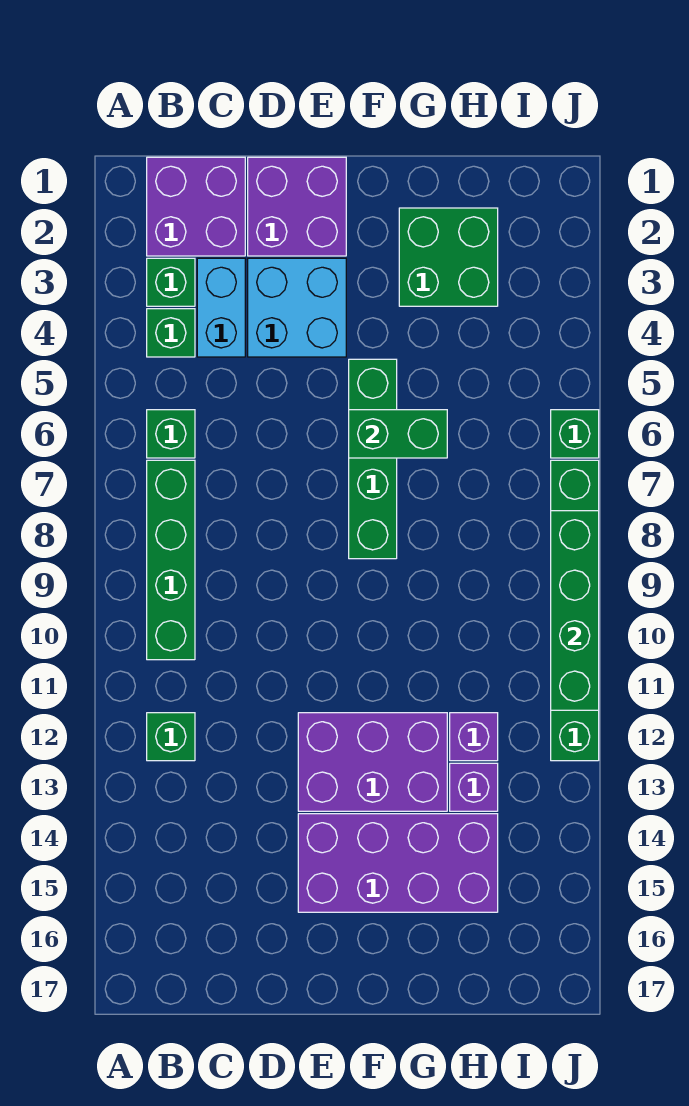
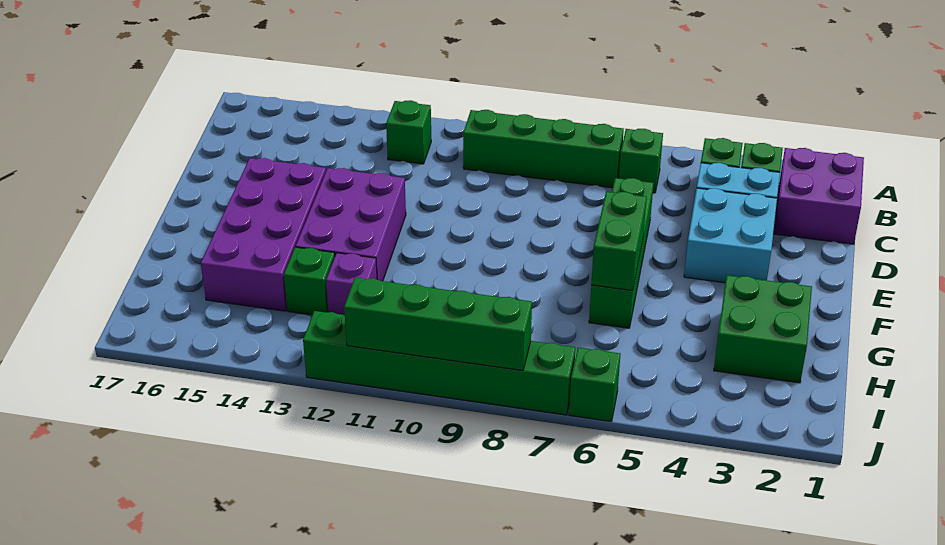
purple brick D1:E2 level 1 -> none
green brick F5:F8 level 1 -> green brick D6:G6 level 1
purple brick H13 level 1 -> green brick H13 level 1

